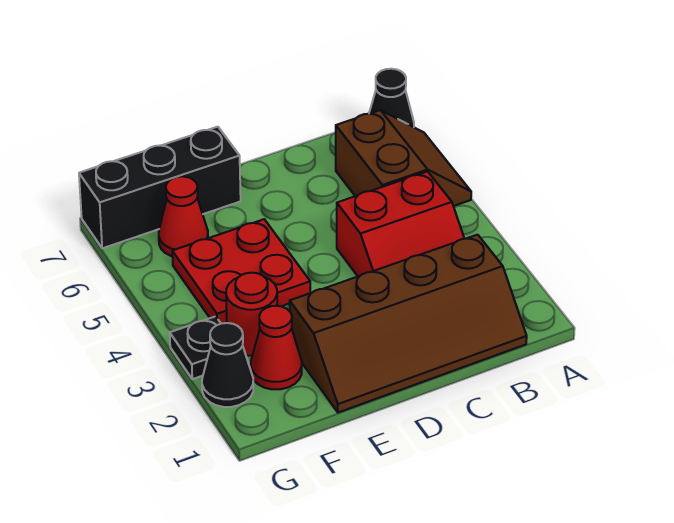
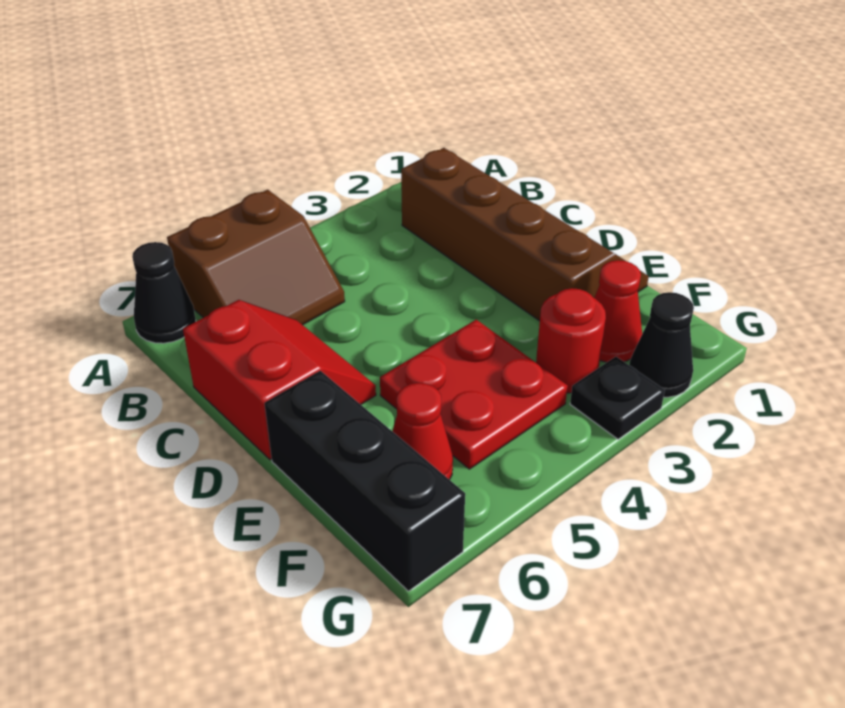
brown slope A5:B6 level 1 top B -> brown slope A5:B6 level 1 top A
red slope B3:C4 level 1 top 4 -> red slope C6:D7 level 1 top 7

